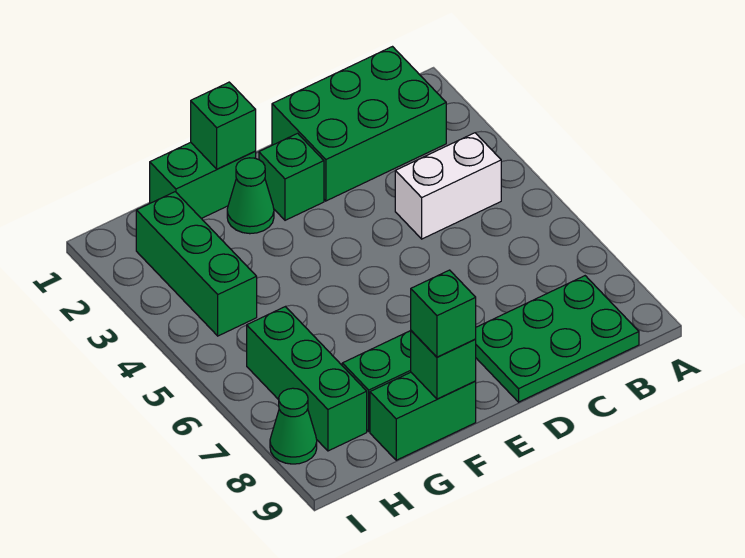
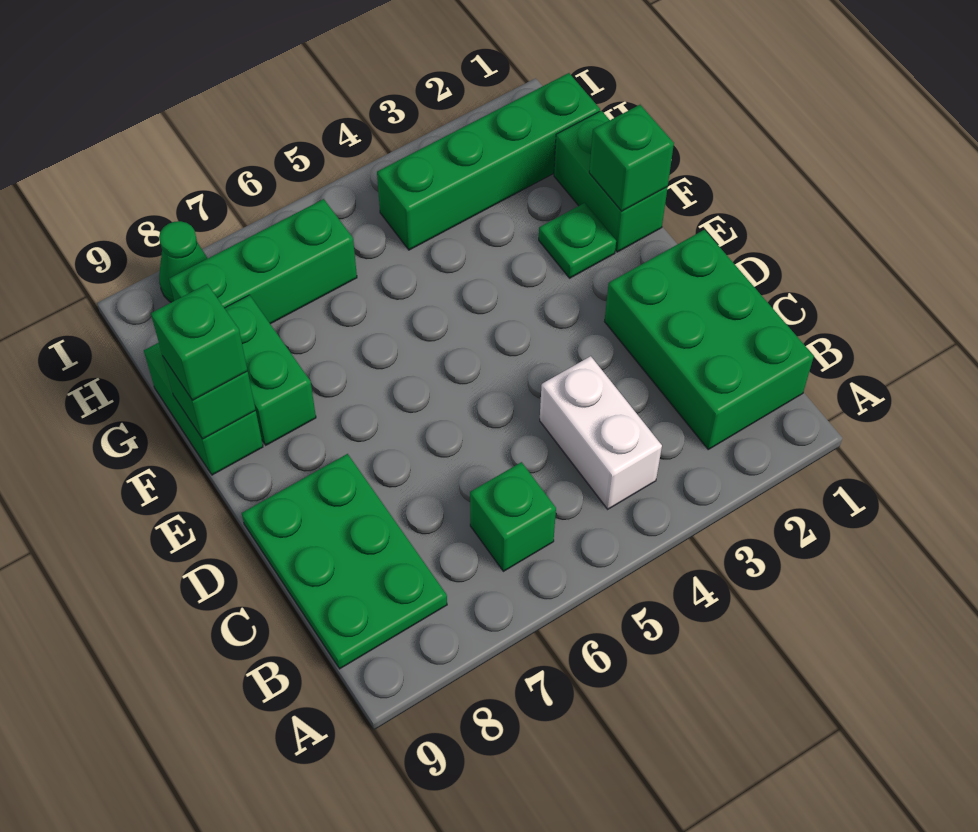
green brick E2 level 1 -> green brick B6 level 1
green cone F2 level 1 -> green plate F2 level 1
green brick H2:H4 level 1 -> green brick H1:H4 level 1

